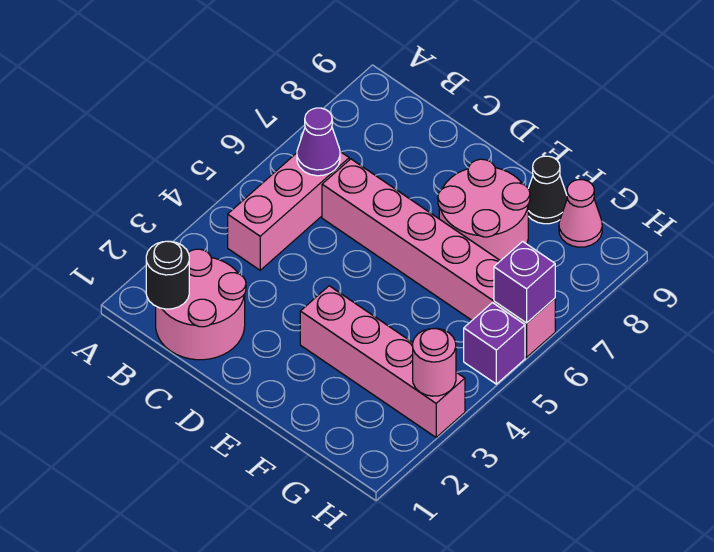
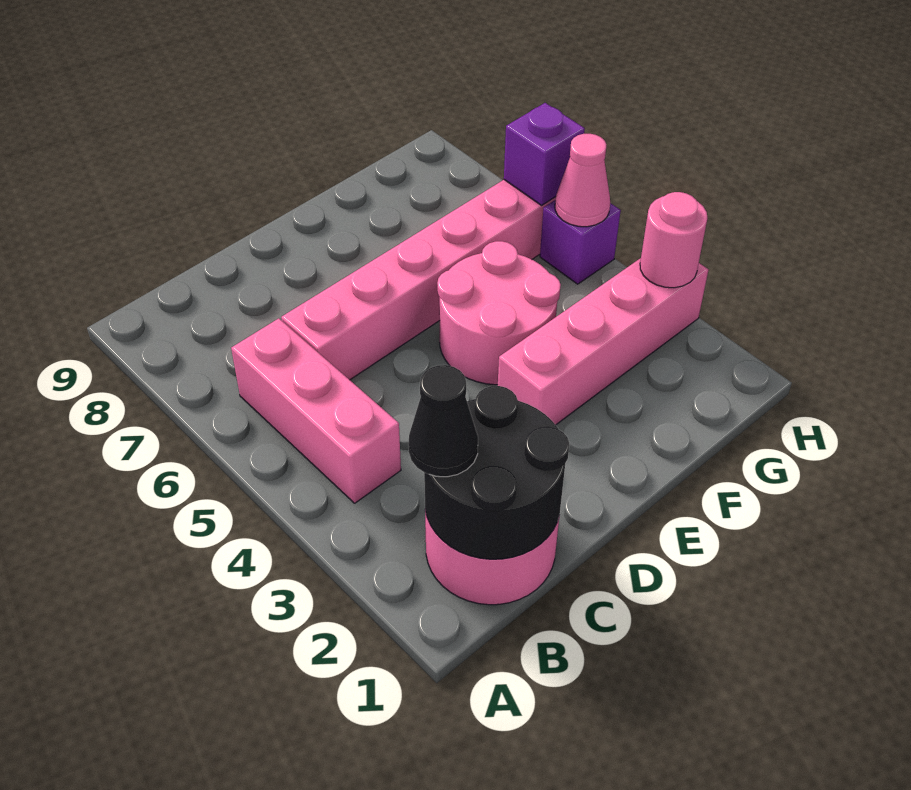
black round brick B1 level 2 -> black round brick B1:C2 level 2
purple cone B6 level 2 -> none
pink round brick E7:F8 level 1 -> pink round brick E4:F5 level 1
black cone F9 level 1 -> black cone B2 level 3
pink cone G9 level 1 -> pink cone H5 level 2

